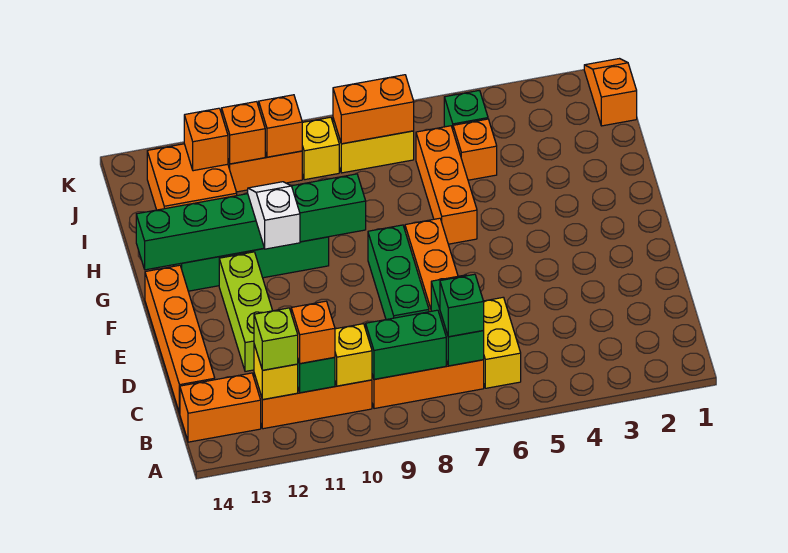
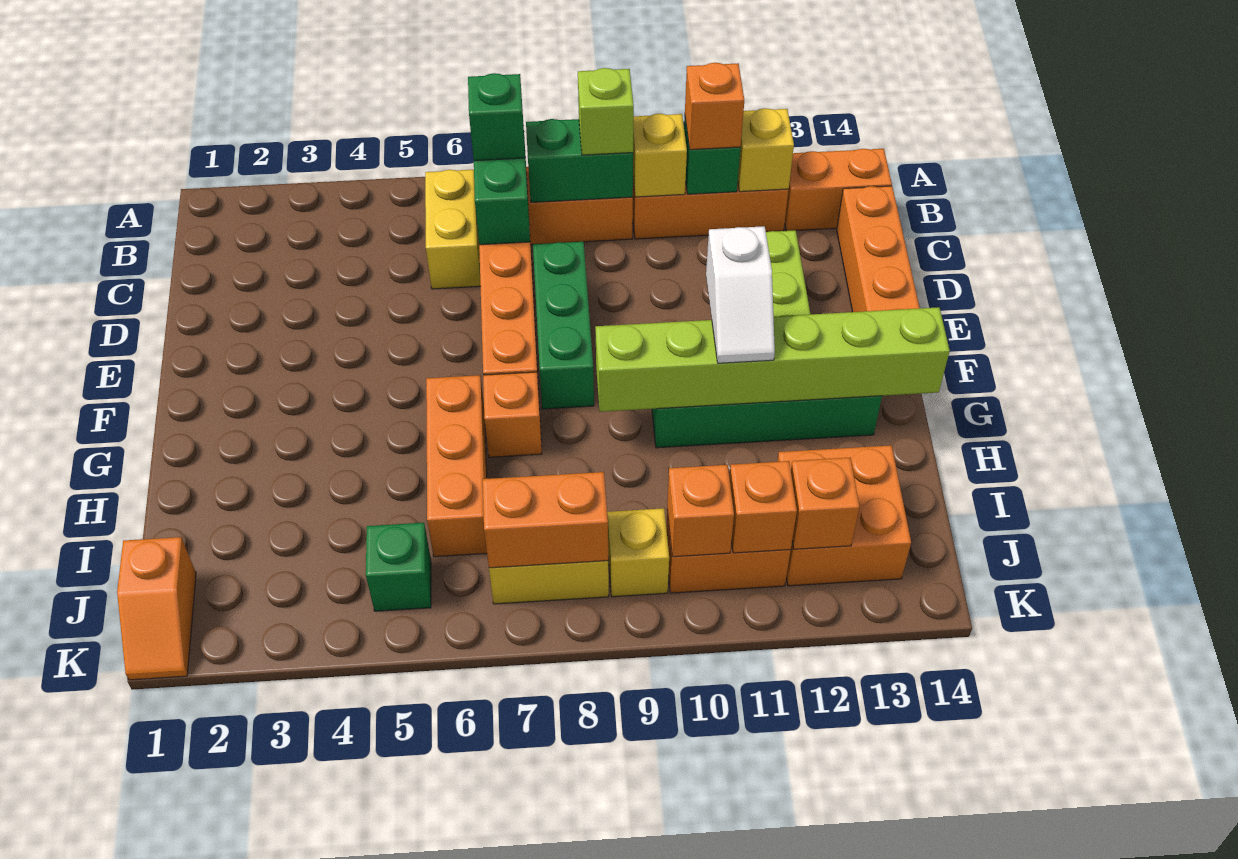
lime brick B12 level 3 -> lime brick B9 level 3
green brick G9:G14 level 2 -> lime brick G9:G14 level 2
orange brick I5 level 1 -> orange brick G7 level 1

